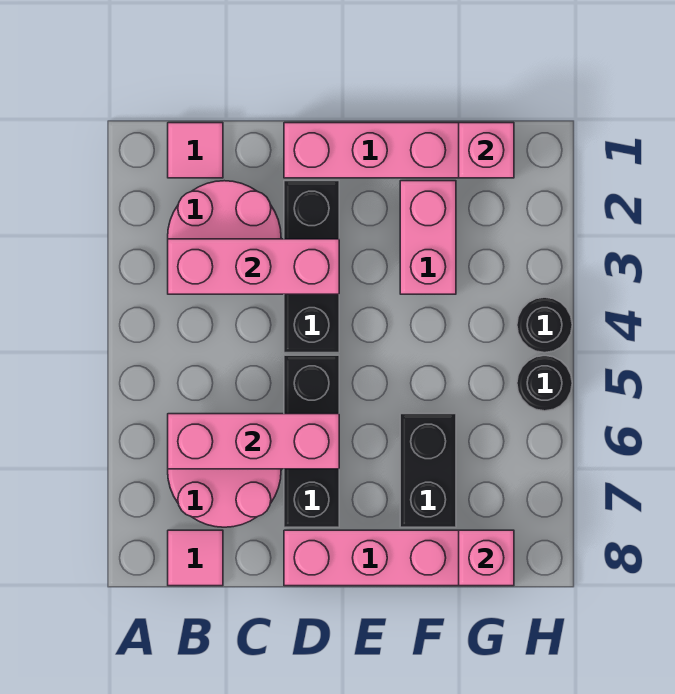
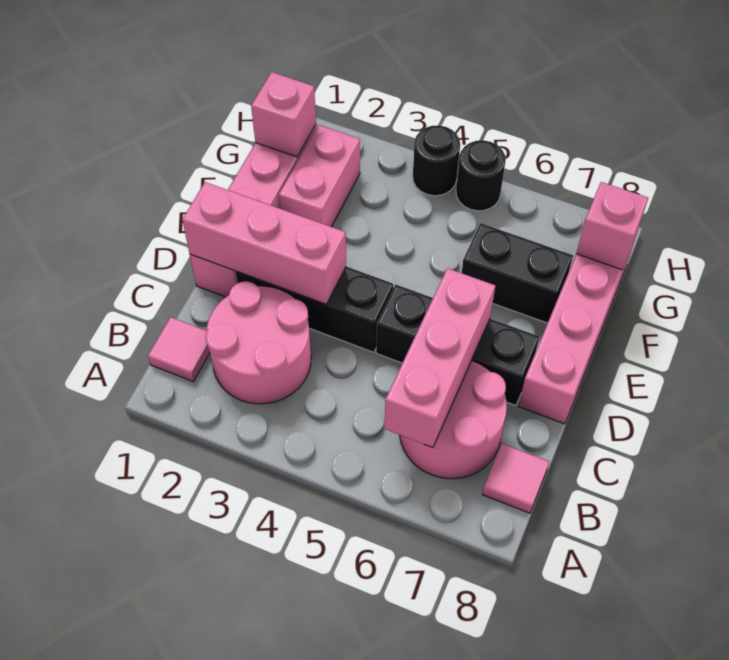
pink brick B3:D3 level 2 -> pink brick D1:D3 level 2
pink brick F2:F3 level 1 -> pink brick F2:G2 level 1

